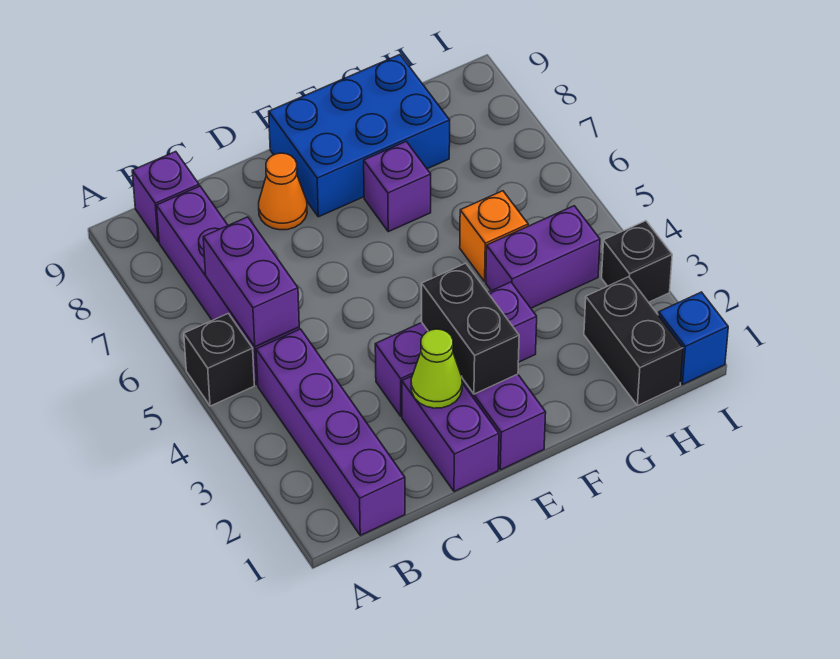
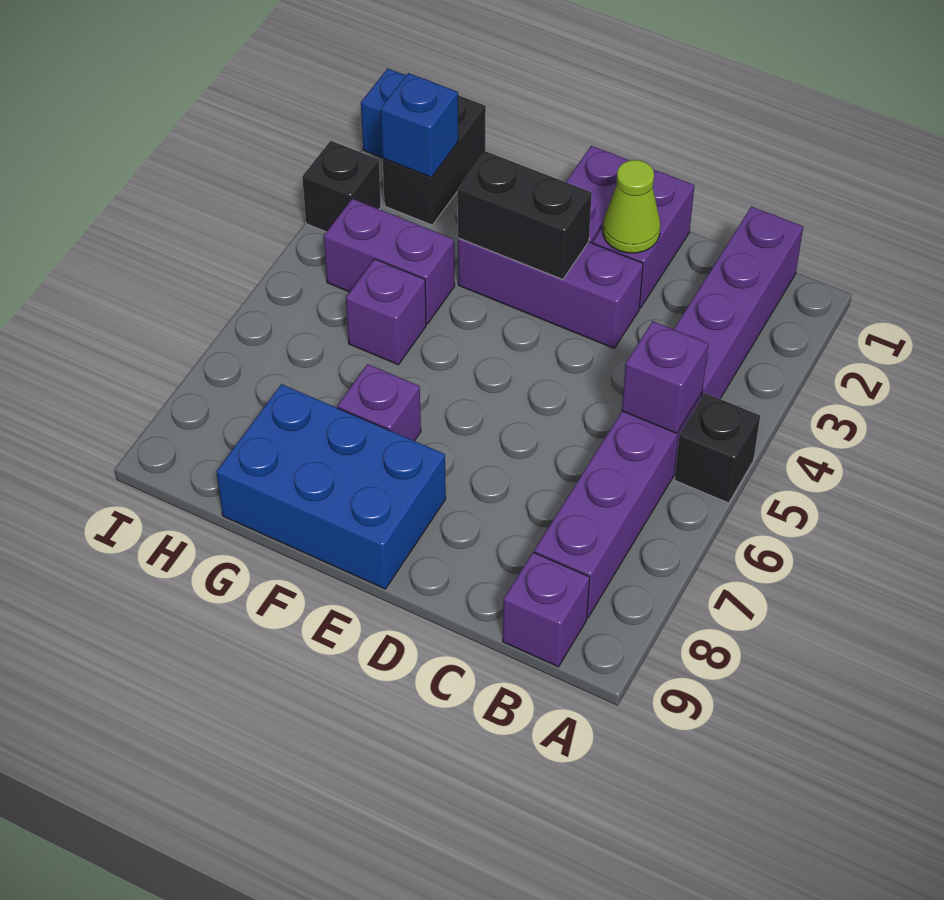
purple brick B5:B6 level 2 -> purple brick B5 level 2
orange cone D8 level 1 -> none
black brick E2:E3 level 2 -> black brick E3:F3 level 2
orange brick G5 level 1 -> purple brick G5 level 1
none -> blue brick H2 level 2

